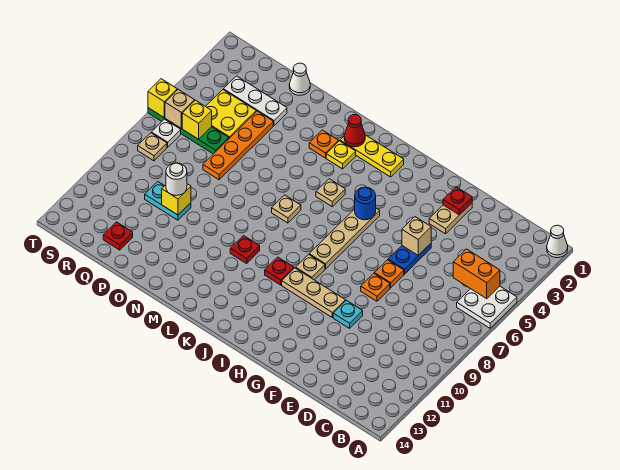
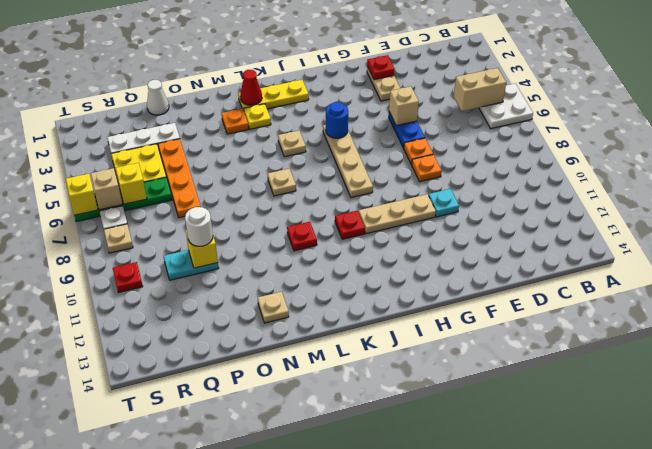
white cone A1 level 1 -> none
orange brick B5:C5 level 2 -> tan brick B5:C5 level 2
tan plate I9 level 1 -> tan plate N13 level 1
red plate Q13 level 1 -> red plate S10 level 1

